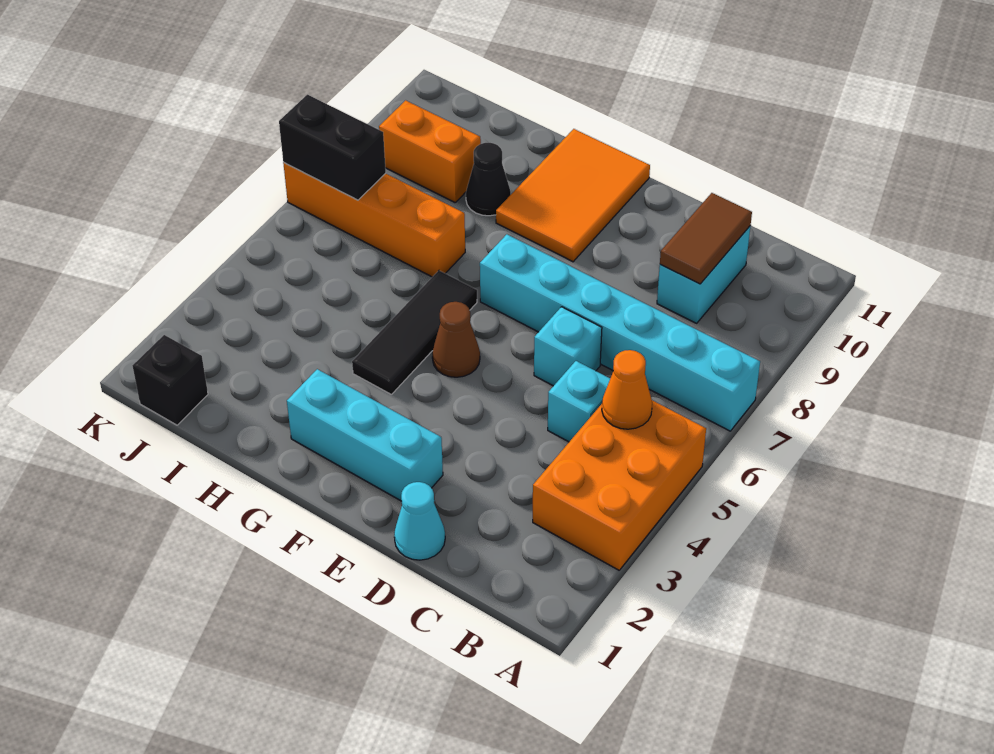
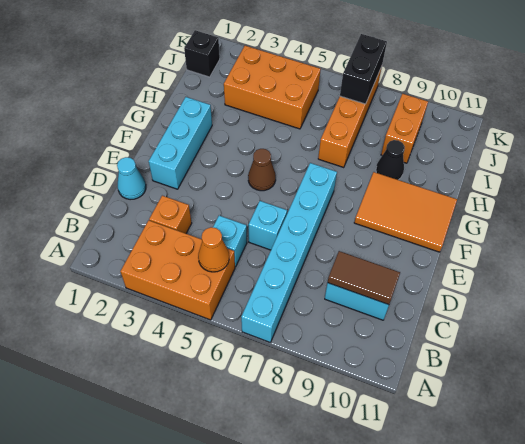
none -> orange brick C3 level 1
black tile G4:G6 level 1 -> none
none -> orange brick I3:J5 level 1

